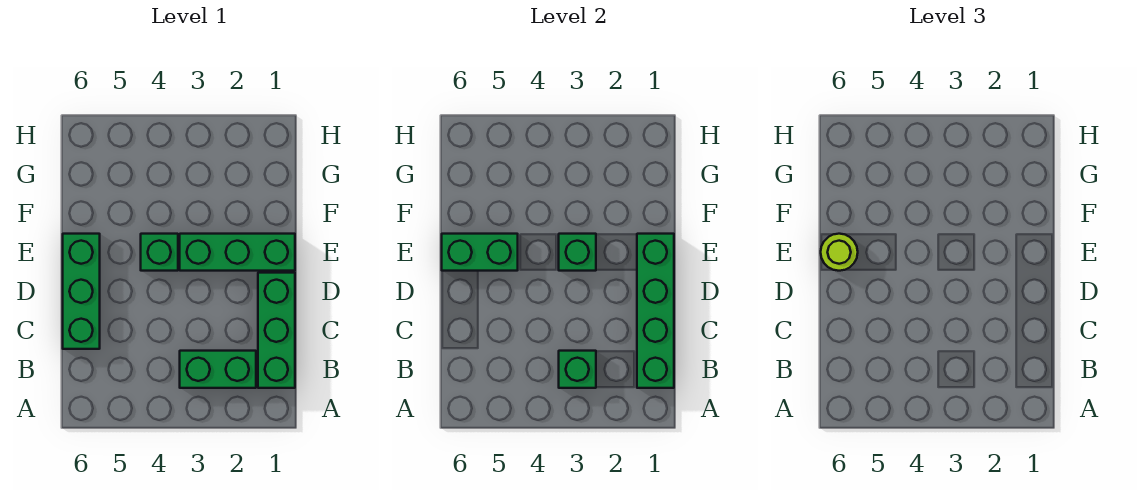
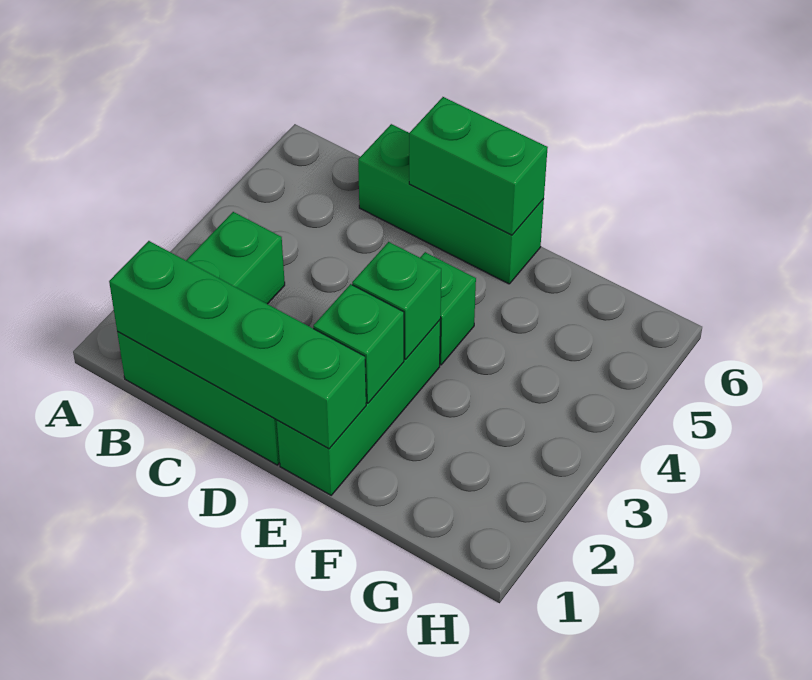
green brick B3 level 2 -> green brick E2 level 2
green brick E5:E6 level 2 -> green brick D6:E6 level 2
lime round brick E6 level 3 -> none

